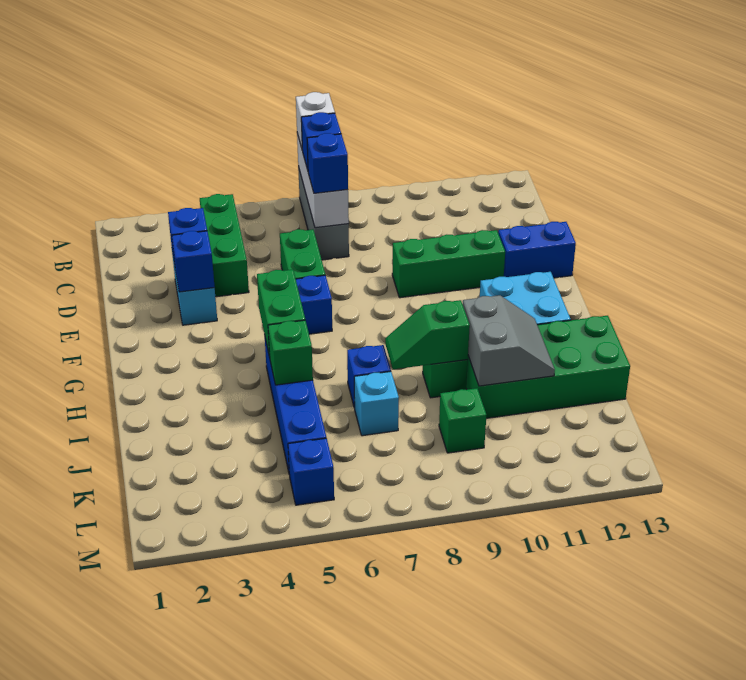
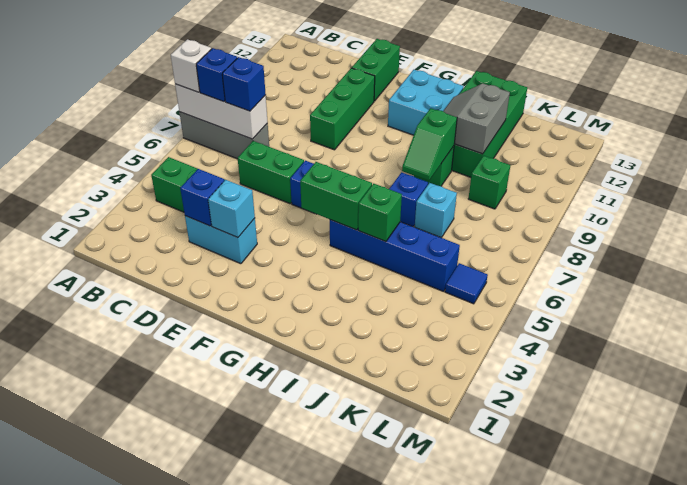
blue brick E3 level 2 -> cyan brick E3 level 2
blue brick E12:E13 level 1 -> green brick E12:E13 level 1
grey slope I10:J11 level 2 top 10 -> grey slope I10:J11 level 2 top J
blue brick L5 level 1 -> blue tile L5 level 1

